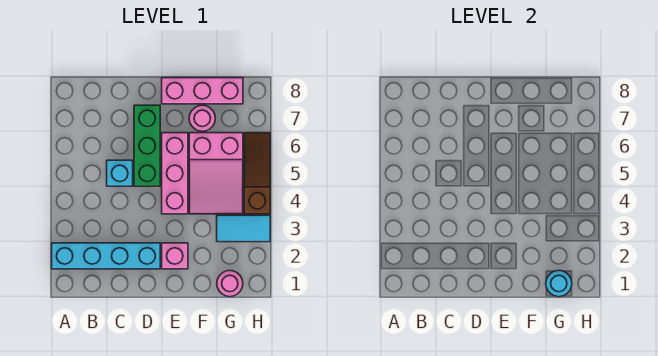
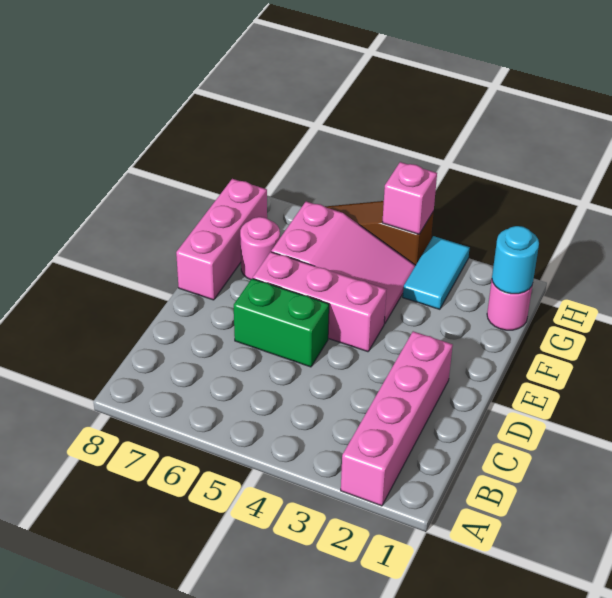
cyan brick A2:D2 level 1 -> pink brick A2:D2 level 1
cyan brick C5 level 1 -> none
green brick D5:D7 level 1 -> green brick D5:D6 level 1
pink brick E2 level 1 -> pink brick H4 level 2

